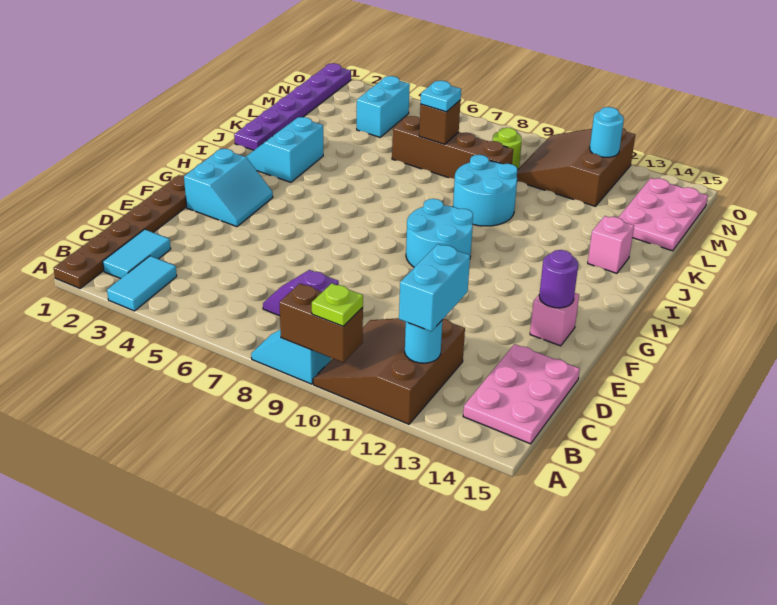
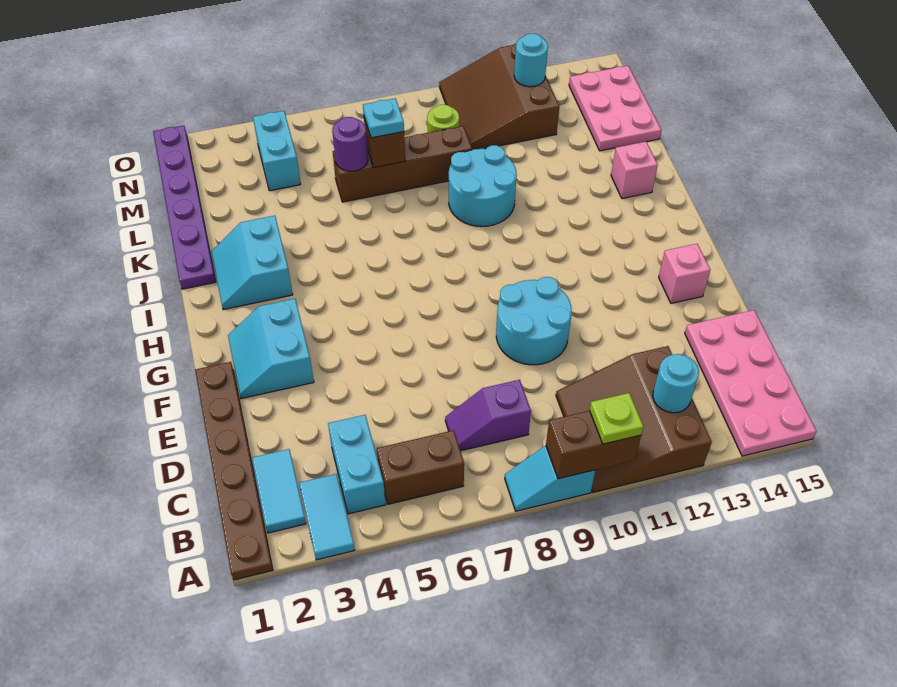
none -> brown brick B5:B6 level 1
cyan brick B12:C12 level 3 -> cyan brick B4:C4 level 1
pink plate B14:D15 level 1 -> pink plate A14:D15 level 1
cyan slope F2:G3 level 1 top 2 -> cyan slope F2:G3 level 1 top 3
purple round brick F14 level 2 -> purple round brick L6 level 2
cyan round brick G9:H10 level 1 -> cyan round brick E9:F10 level 1

